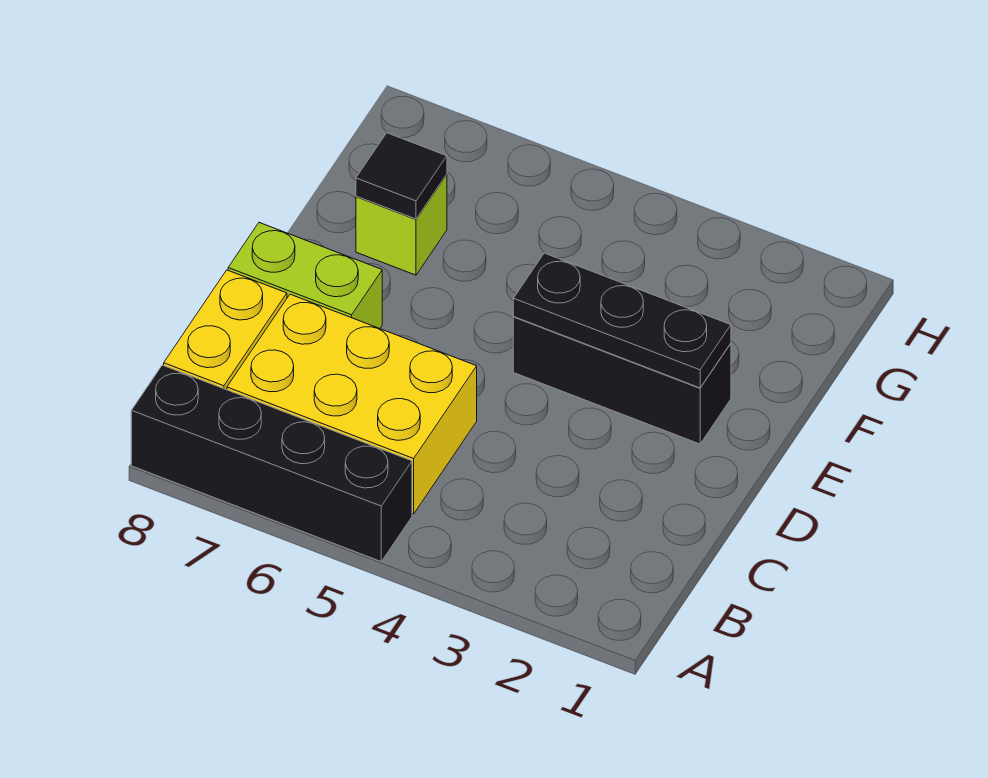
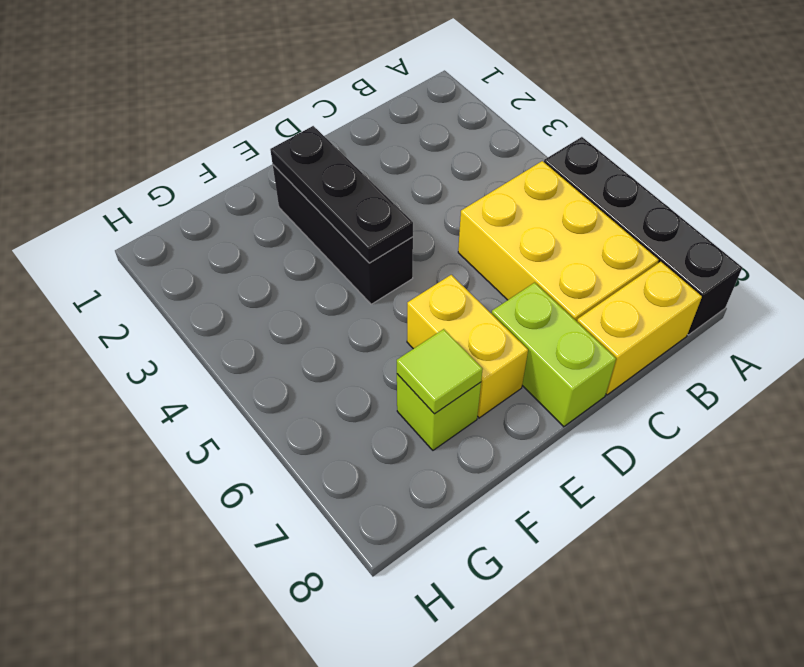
none -> yellow brick E6:E7 level 1
black tile F7 level 2 -> lime tile F7 level 2

